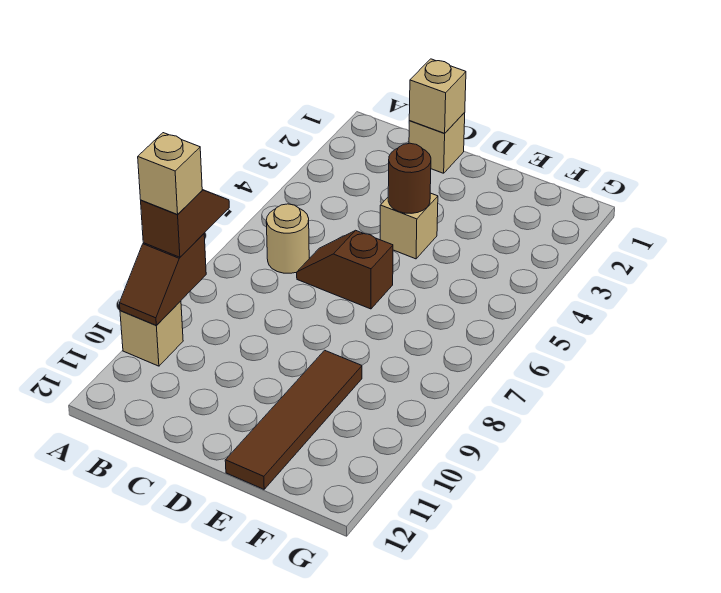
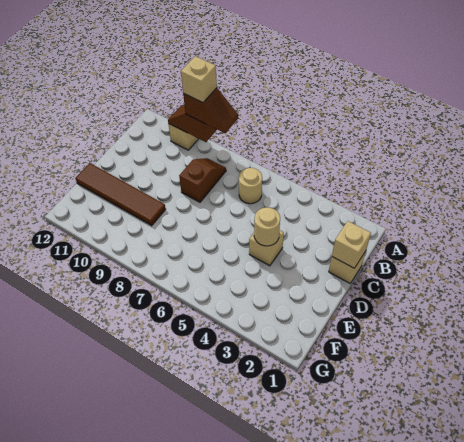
brown slope C6:D6 level 1 top D -> brown slope B8:C8 level 1 top C
brown round brick D4 level 2 -> tan round brick D4 level 2

